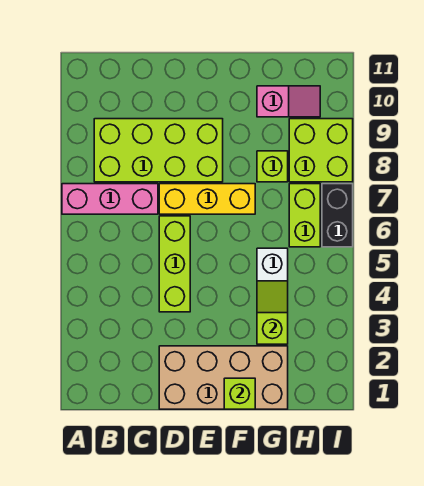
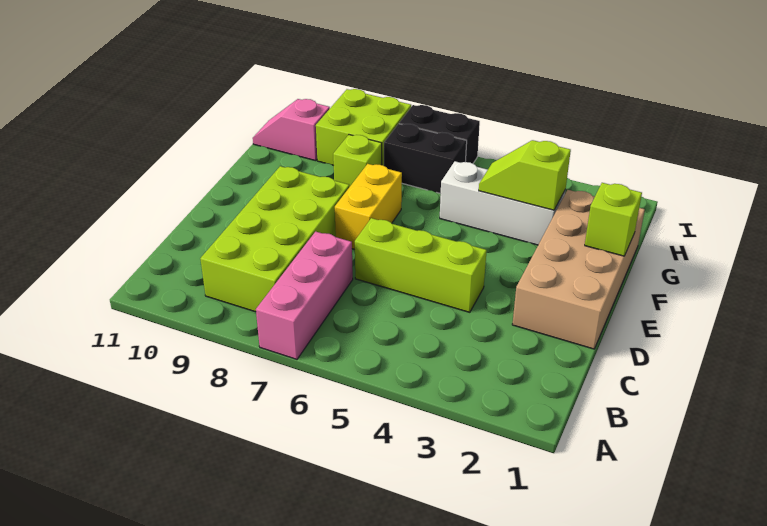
yellow brick D7:F7 level 1 -> yellow brick E7:F7 level 1
pink slope G10:H10 level 1 top G -> pink slope H10:H11 level 1 top 10
lime brick H6:H7 level 1 -> black brick H6:H7 level 1

